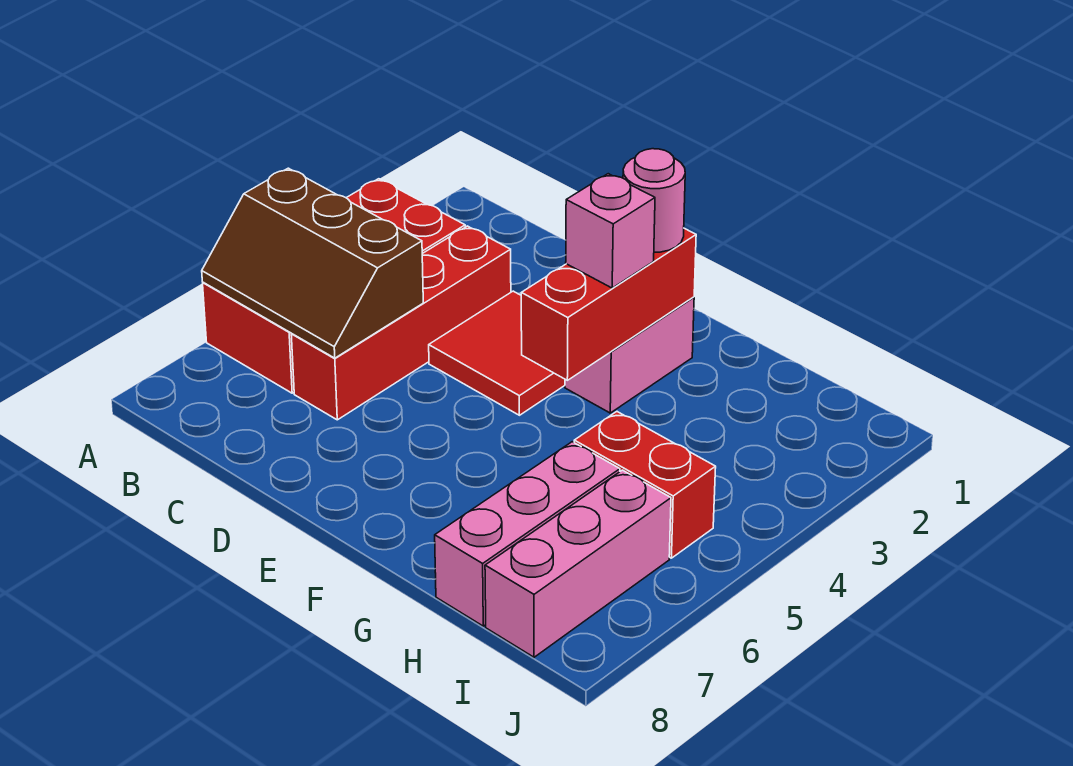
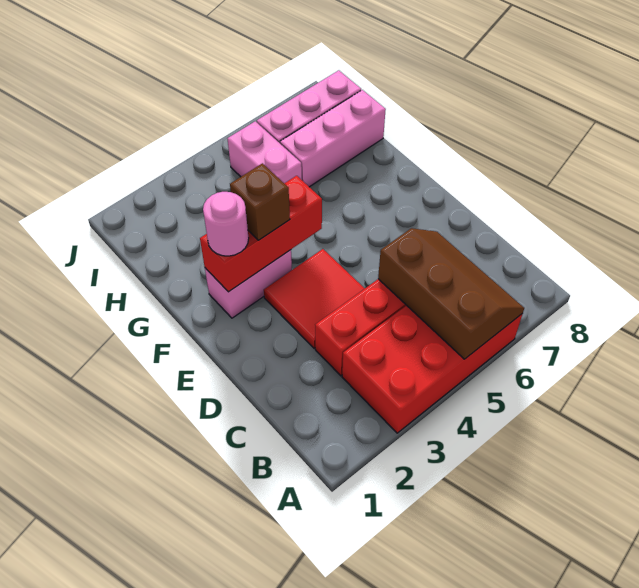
pink brick F3 level 3 -> brown brick F3 level 3
red brick H5:I5 level 1 -> pink brick H5:I5 level 1

